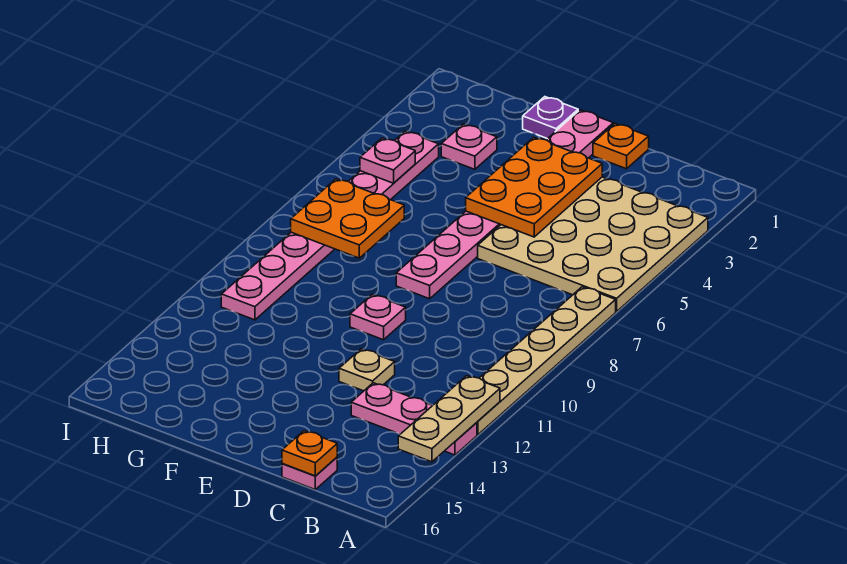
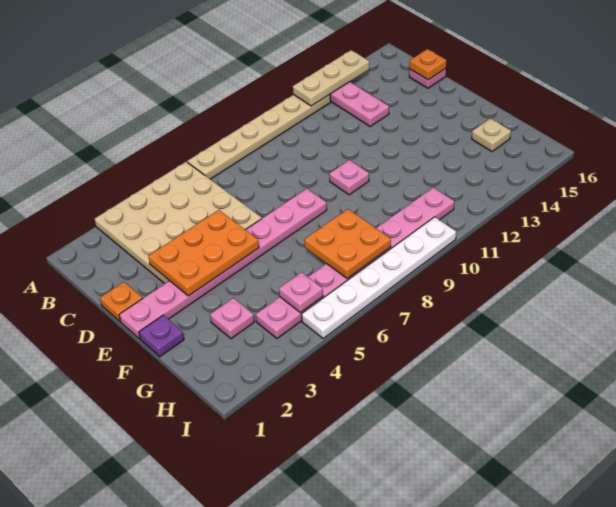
tan plate D12 level 1 -> tan plate G15 level 1
none -> white plate I5:I10 level 1

